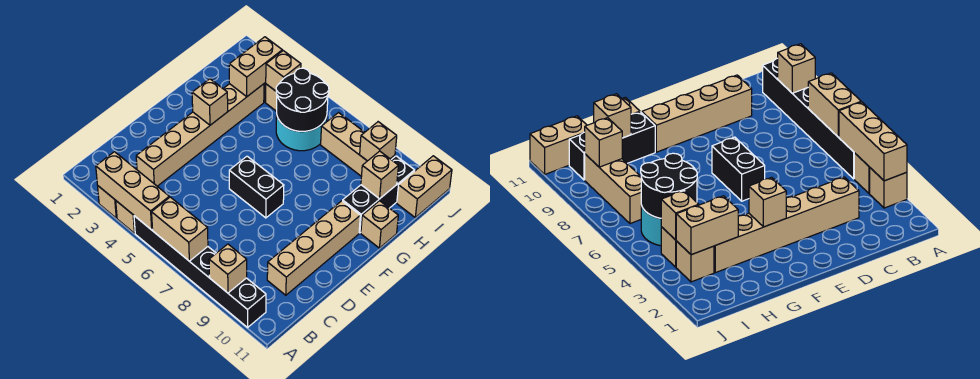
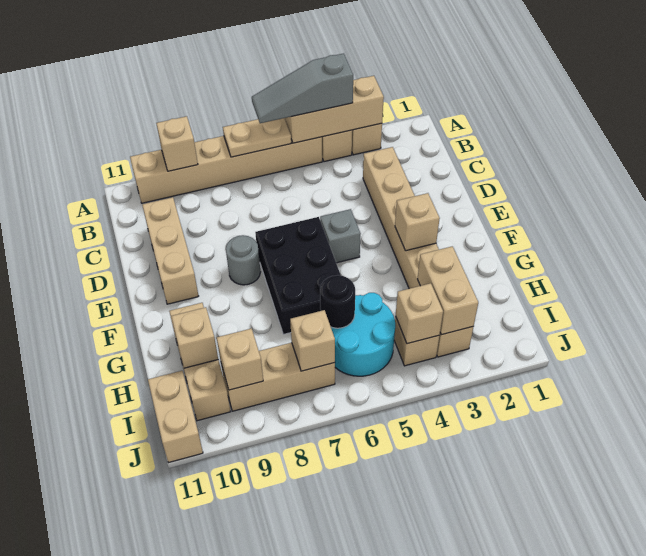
none -> grey slope A4:A6 level 3 top 4
black brick A5:A10 level 1 -> tan brick A5:A10 level 1
tan brick A6:A7 level 2 -> tan plate A6:A7 level 2
tan brick C10:F10 level 1 -> tan brick C10:E10 level 1
none -> grey brick E5 level 1
black brick E6:E7 level 1 -> black brick E6:G7 level 1
none -> grey round brick E8 level 1
black brick G10:I10 level 1 -> tan brick G10:I10 level 1
tan brick G11 level 1 -> tan brick I7 level 2
black round brick H5:I6 level 2 -> black round brick H6 level 2

